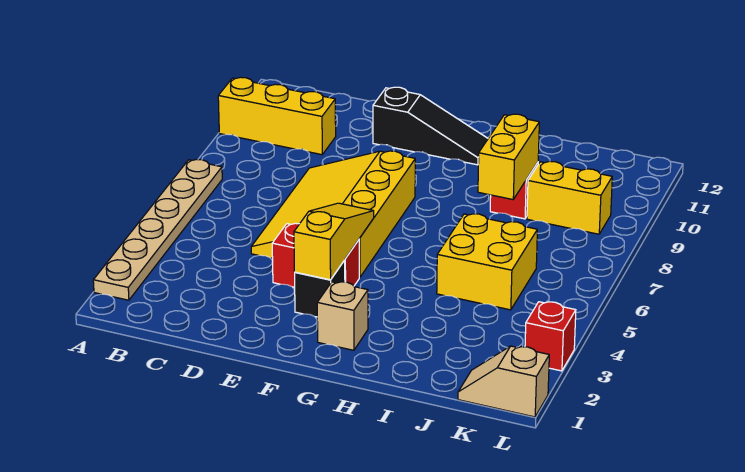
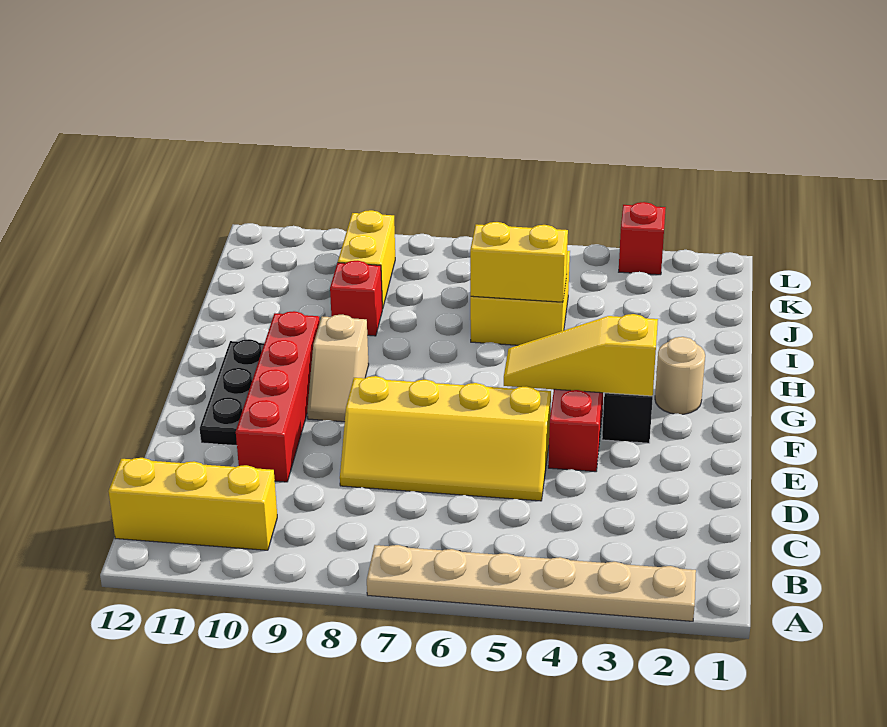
yellow brick A10:C10 level 1 -> yellow brick B10:B12 level 1
yellow slope D5:F8 level 1 top F -> yellow slope D5:E8 level 1 top E
none -> red brick D10:G10 level 1
black slope E11:G11 level 1 top E -> black plate E11:G11 level 1
tan brick G2 level 1 -> tan round brick G2 level 1
yellow brick I8:I9 level 2 -> yellow brick I5:I6 level 2
tan slope K1:L1 level 1 top L -> tan slope F9:G9 level 1 top G

